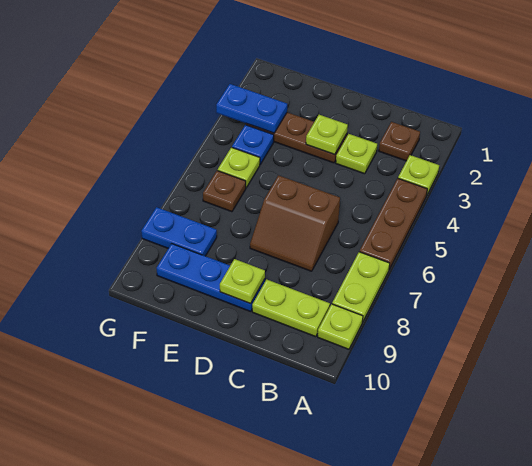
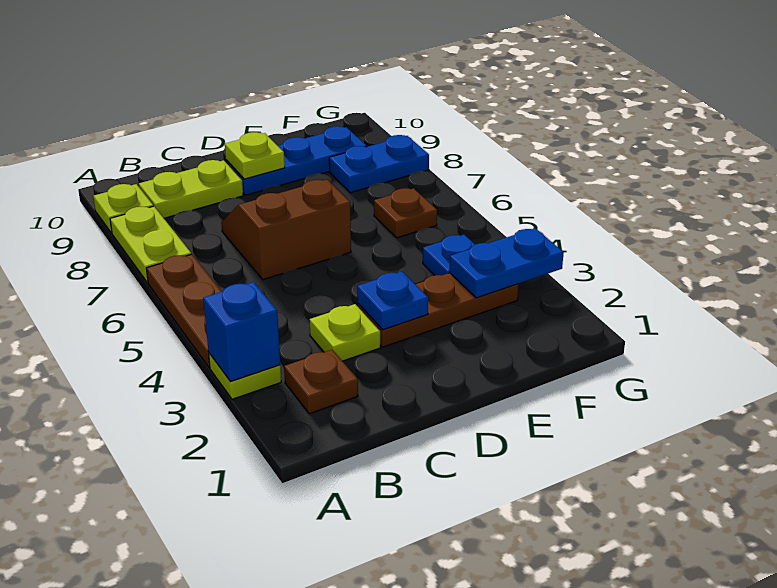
none -> blue brick A3 level 2
lime plate D3 level 2 -> blue plate D3 level 2
lime plate F5 level 1 -> none

